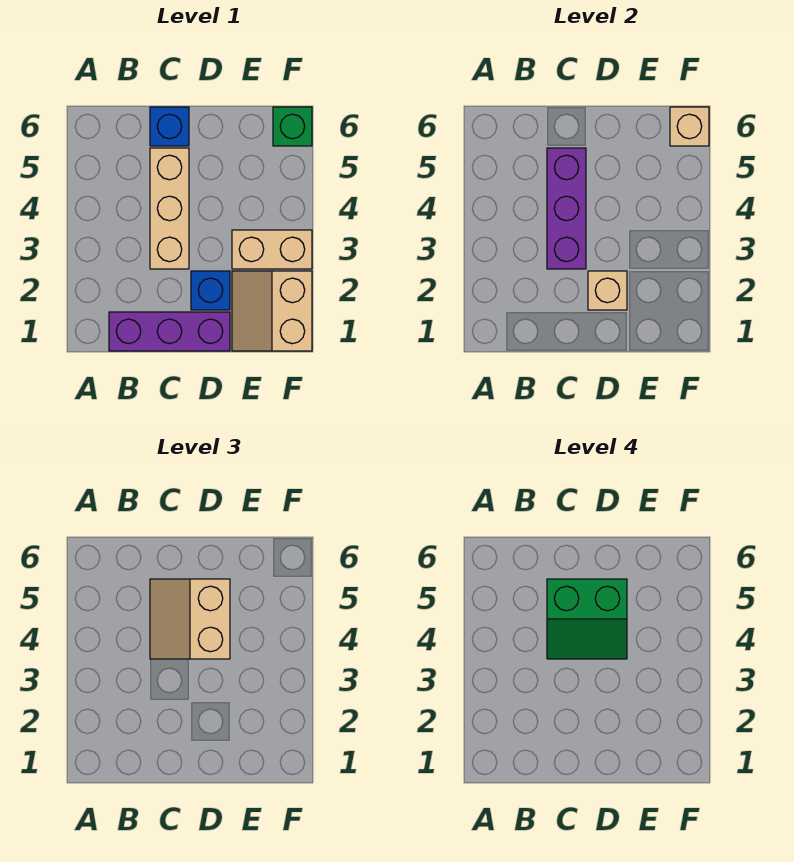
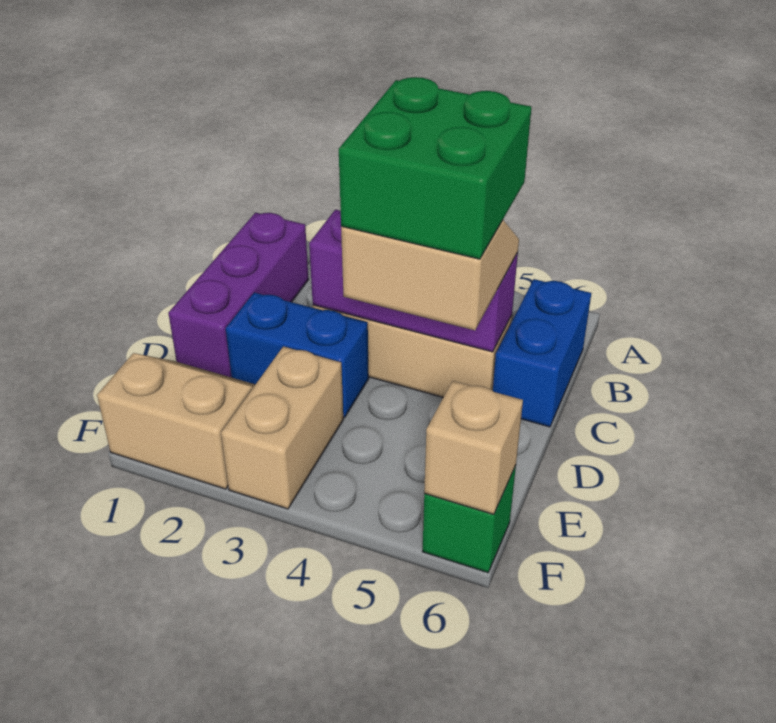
green slope C4:D5 level 4 top 5 -> green brick C4:D5 level 4
blue brick C6 level 1 -> blue brick B6:C6 level 1
blue brick D2 level 1 -> blue brick D2:D3 level 1
tan brick D2 level 2 -> none

